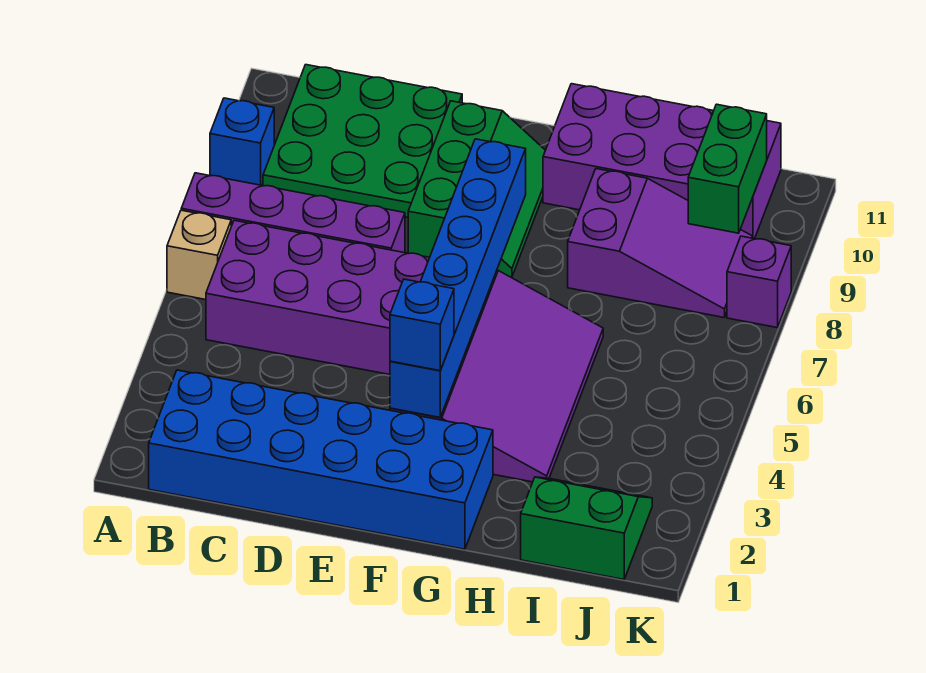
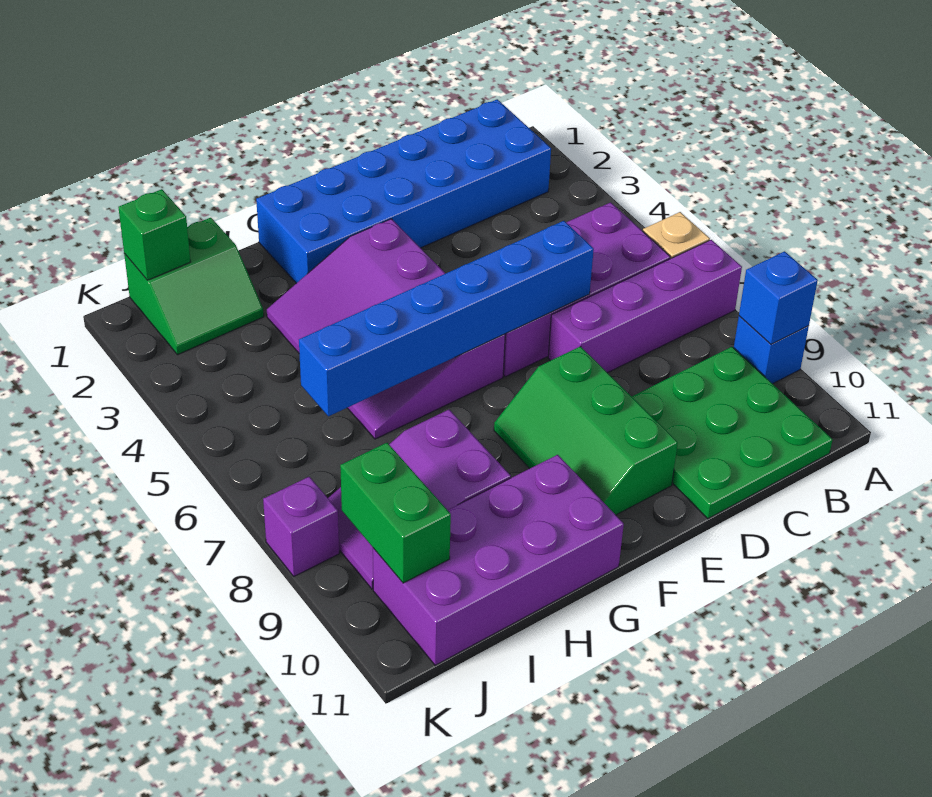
blue brick F3:F8 level 2 -> blue brick D6:I6 level 2
blue brick F3 level 3 -> blue brick A9 level 2
none -> green brick J1 level 2

